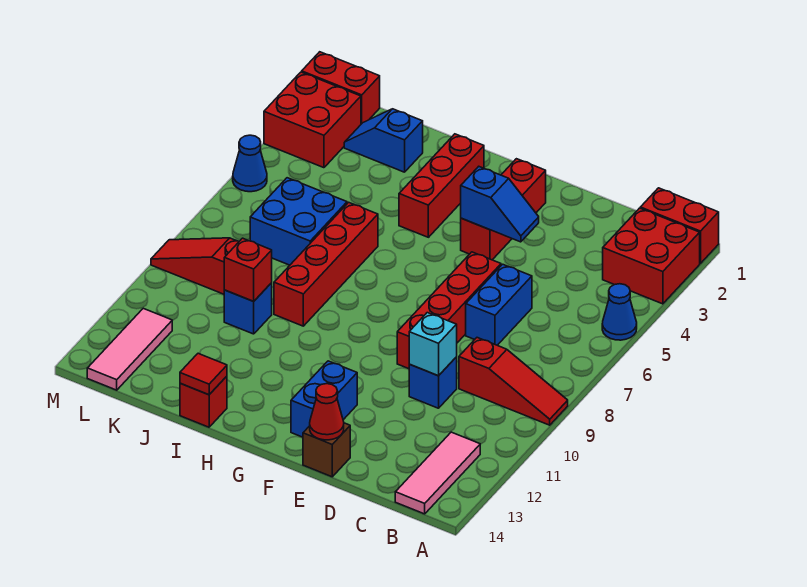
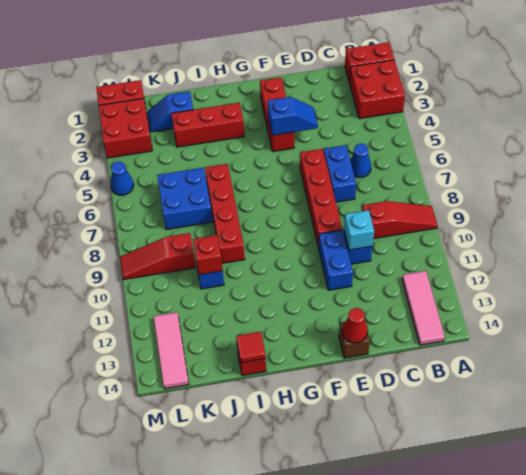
blue cone A5 level 1 -> blue cone C6 level 1
blue brick F12:F13 level 1 -> blue brick E10:E11 level 1
red brick H2:H4 level 1 -> red brick H3:J3 level 1

